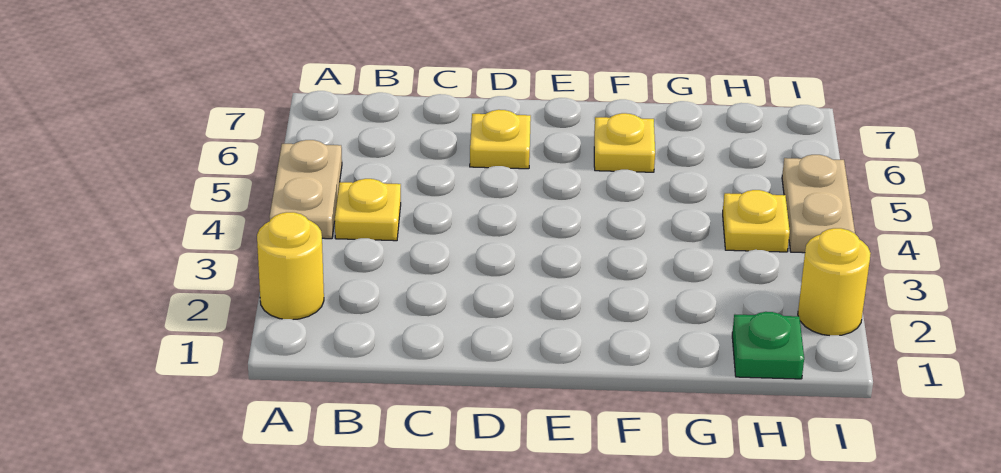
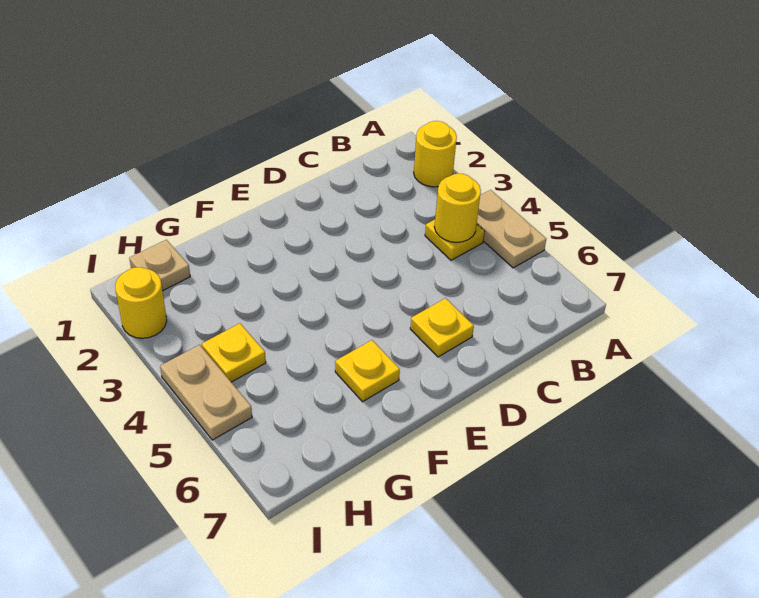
none -> yellow round brick B4 level 2
green plate H1 level 1 -> tan plate H1 level 1

